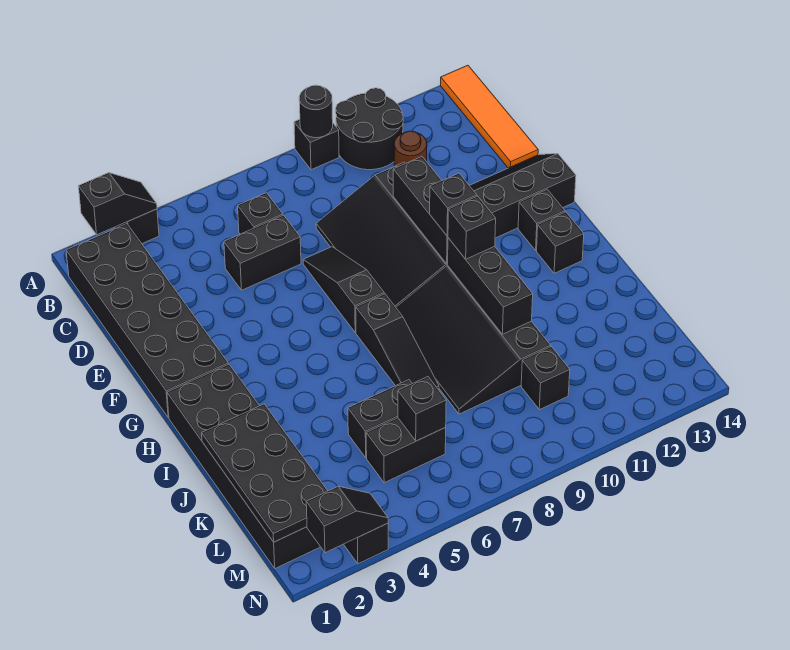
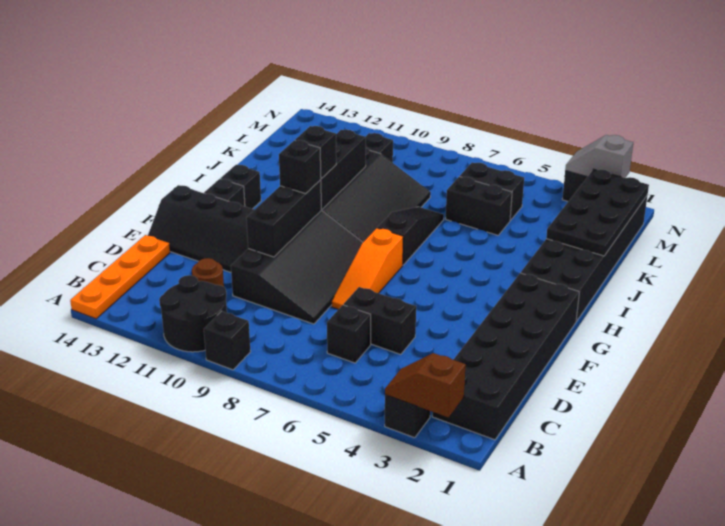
black slope A2:A3 level 2 top 2 -> brown slope A2:A3 level 2 top 2
black round brick A9 level 2 -> none
orange tile A14:D14 level 1 -> orange plate A14:D14 level 1
black slope E7:G7 level 1 top G -> orange slope E7:G7 level 1 top G
black brick L6 level 2 -> none
black slope N2:N3 level 2 top 2 -> grey slope N2:N3 level 2 top 2

